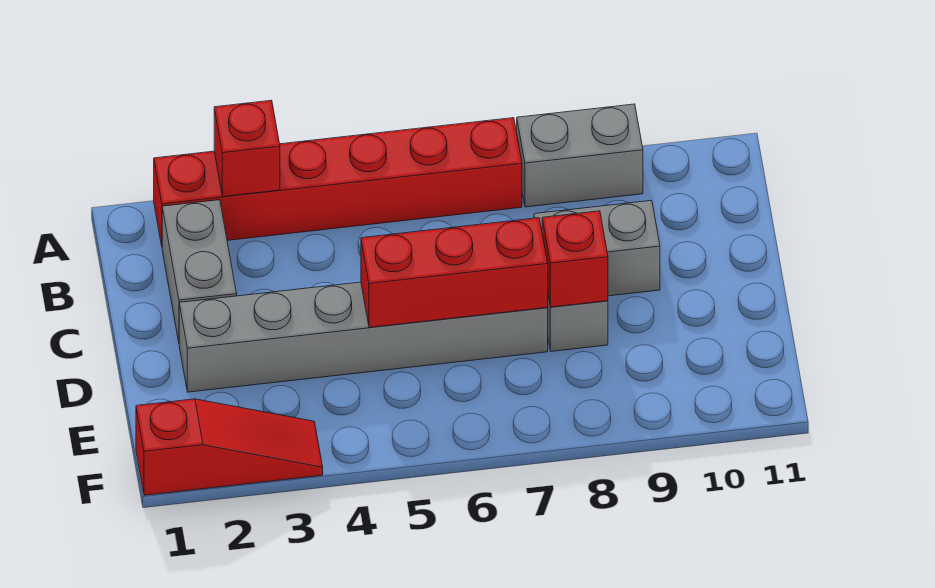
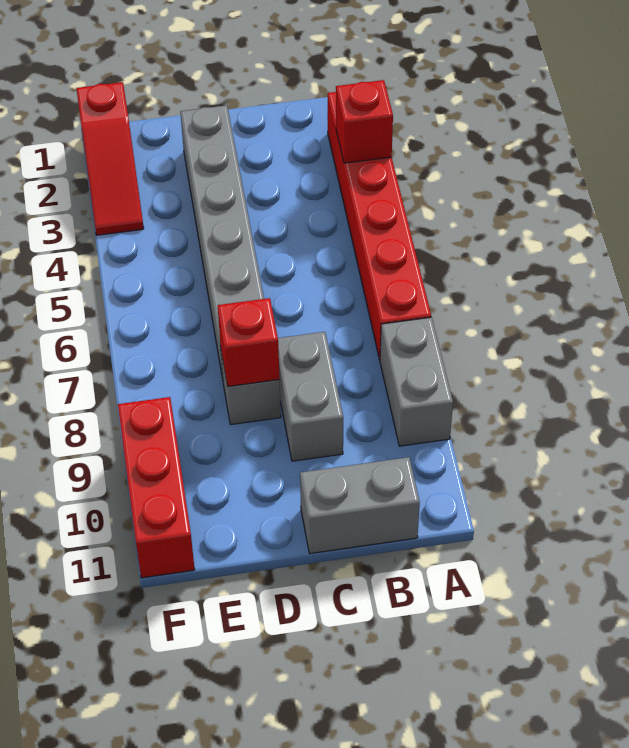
grey brick B2:C2 level 1 -> grey brick B11:C11 level 1
red brick D5:D7 level 2 -> red brick F9:F11 level 1

